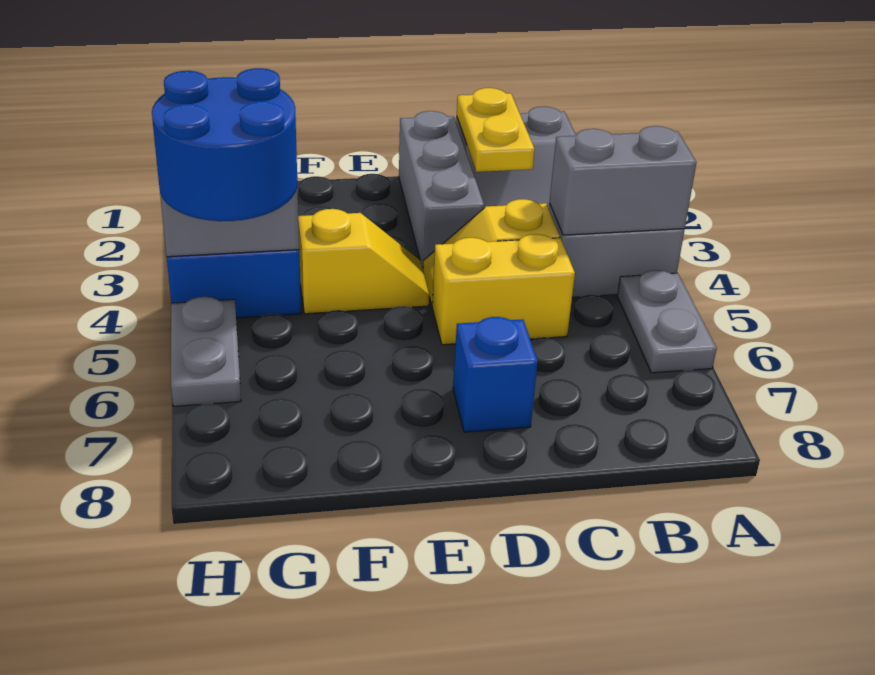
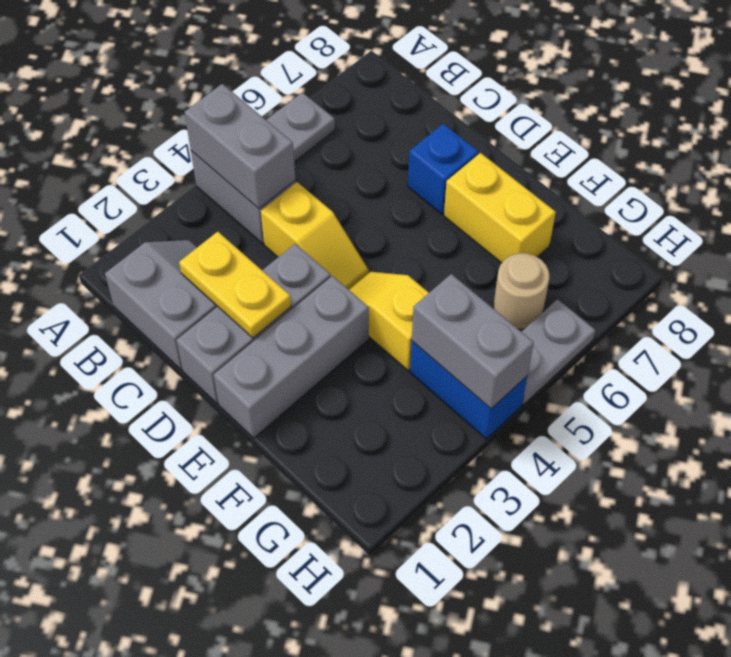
yellow plate C1:C2 level 2 -> yellow plate C2:D2 level 2
yellow brick C5:D5 level 1 -> yellow brick E7:F7 level 1
none -> grey brick E1:E3 level 1
blue round brick G4:H5 level 3 -> none
none -> tan round brick G6 level 1

